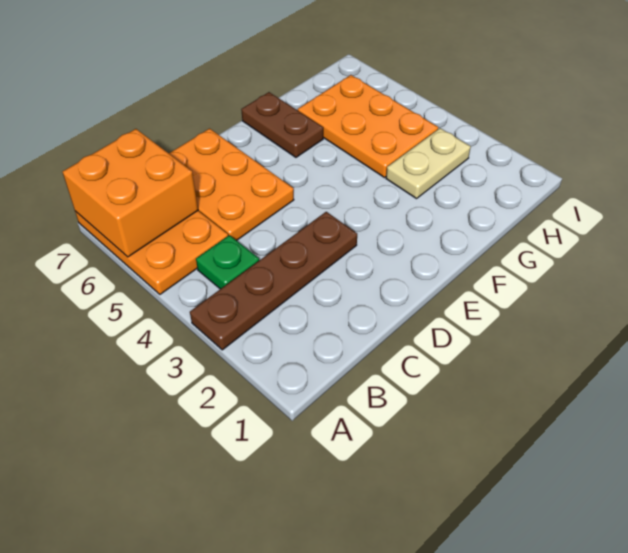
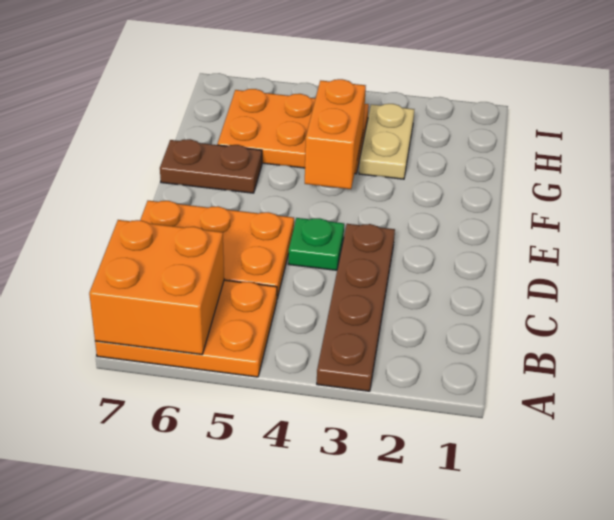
green plate B4 level 1 -> green plate D4 level 1
none -> orange brick F4:G4 level 2

